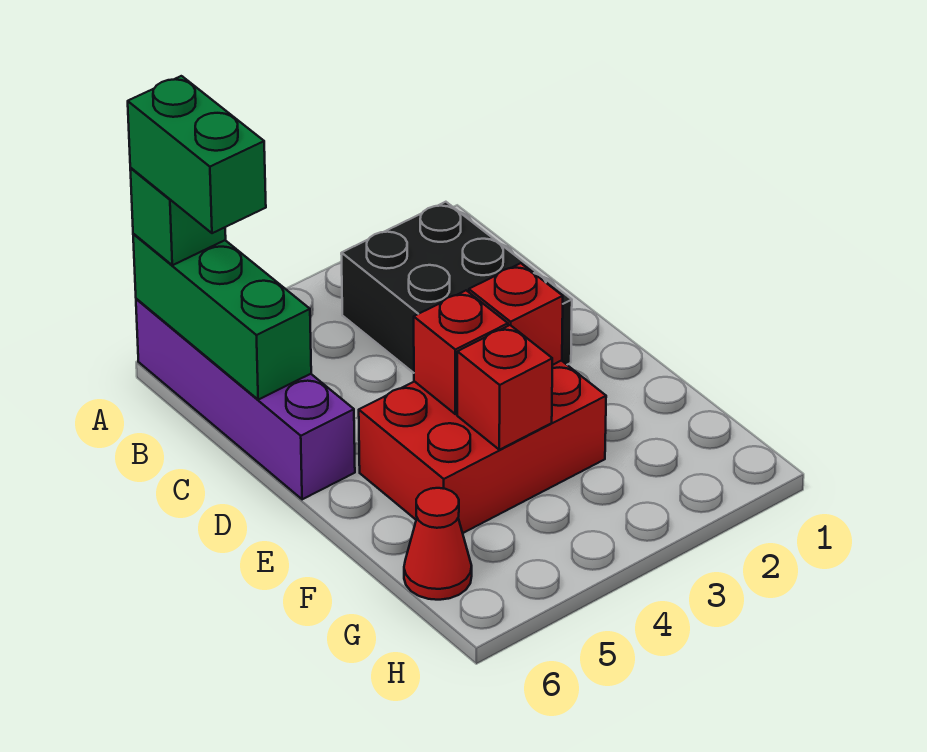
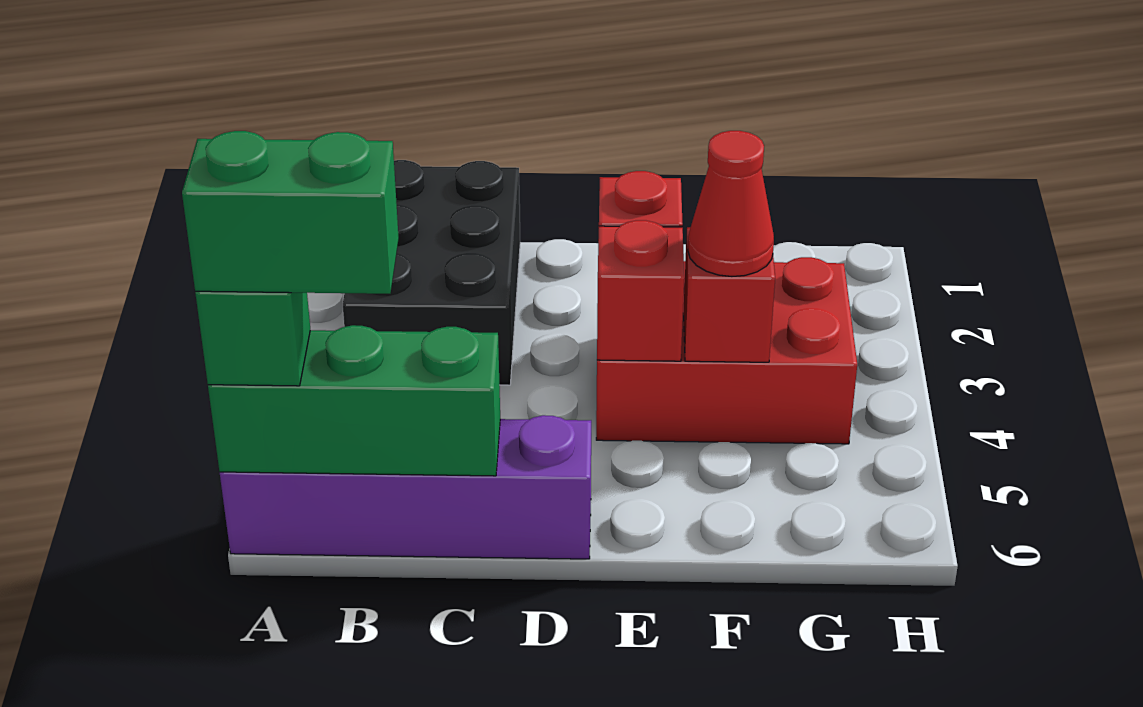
black brick B2:D3 level 1 -> black brick B1:C3 level 1
red brick E3:F5 level 1 -> red brick E3:G4 level 1
red cone G6 level 1 -> red cone F4 level 3

